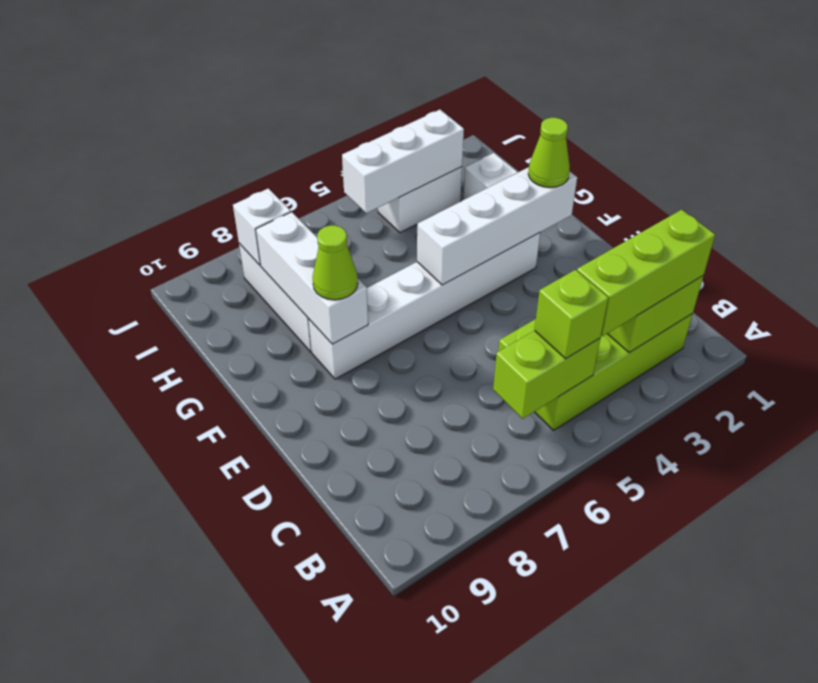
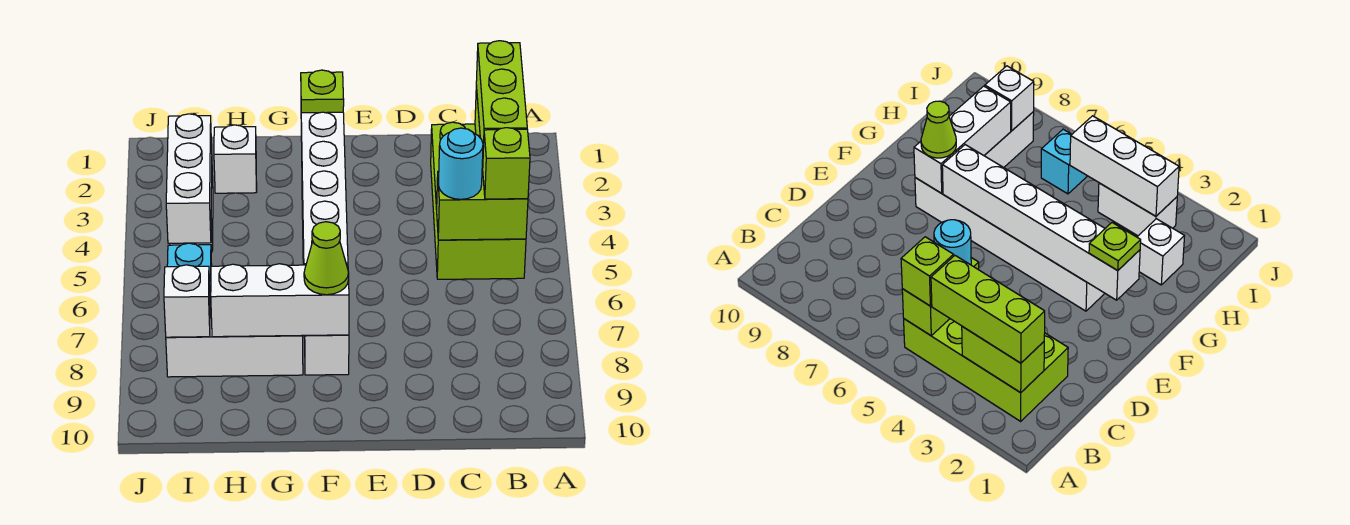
lime brick B5:B6 level 2 -> lime brick B5:C5 level 2
none -> cyan round brick C5 level 3
white brick F2:F5 level 2 -> white brick F2:F7 level 2
lime cone F2 level 3 -> lime plate F2 level 3
none -> cyan brick I6 level 1

